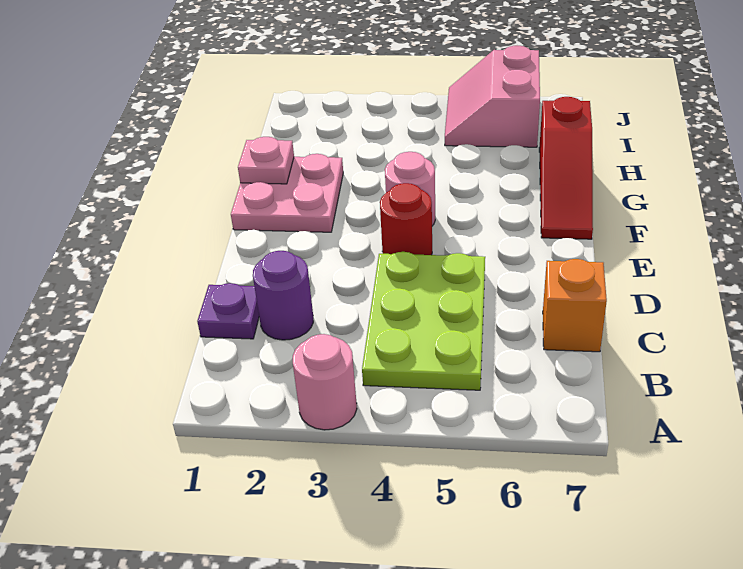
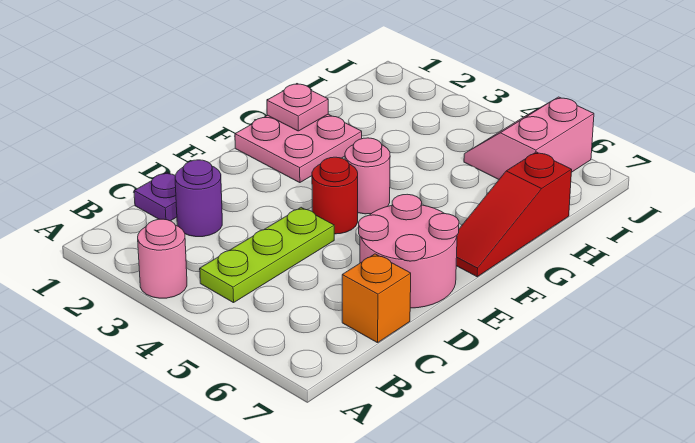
lime plate B4:D5 level 1 -> lime plate B4:D4 level 1
none -> pink round brick D6:E7 level 1

